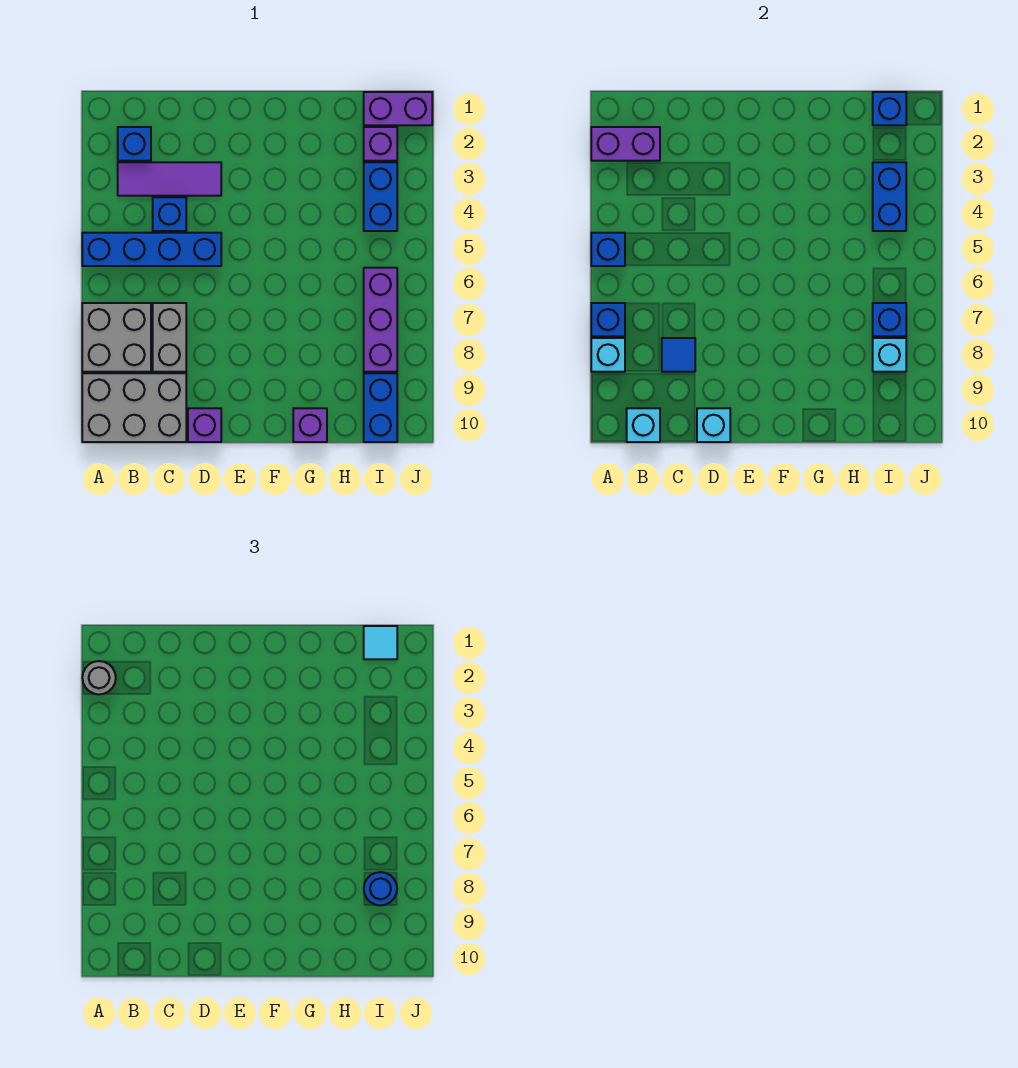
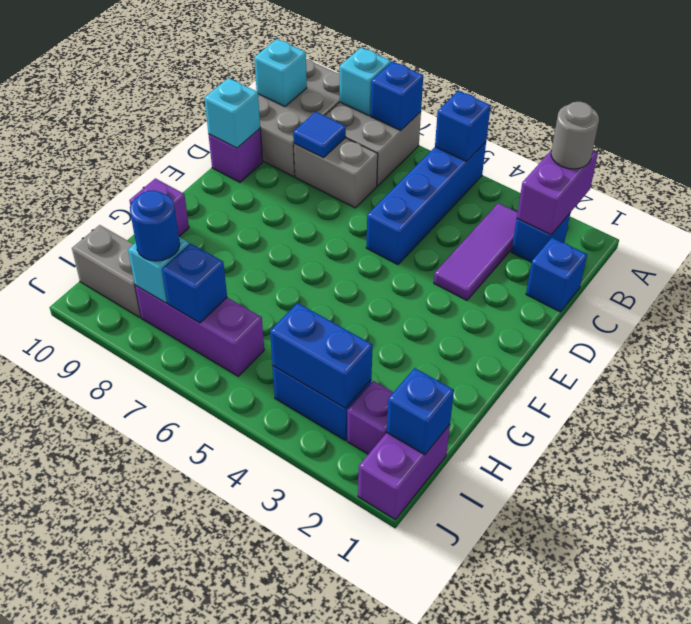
blue brick C4 level 1 -> blue brick C1 level 1
cyan tile I1 level 3 -> none
blue brick I9:I10 level 1 -> grey brick I9:I10 level 1

